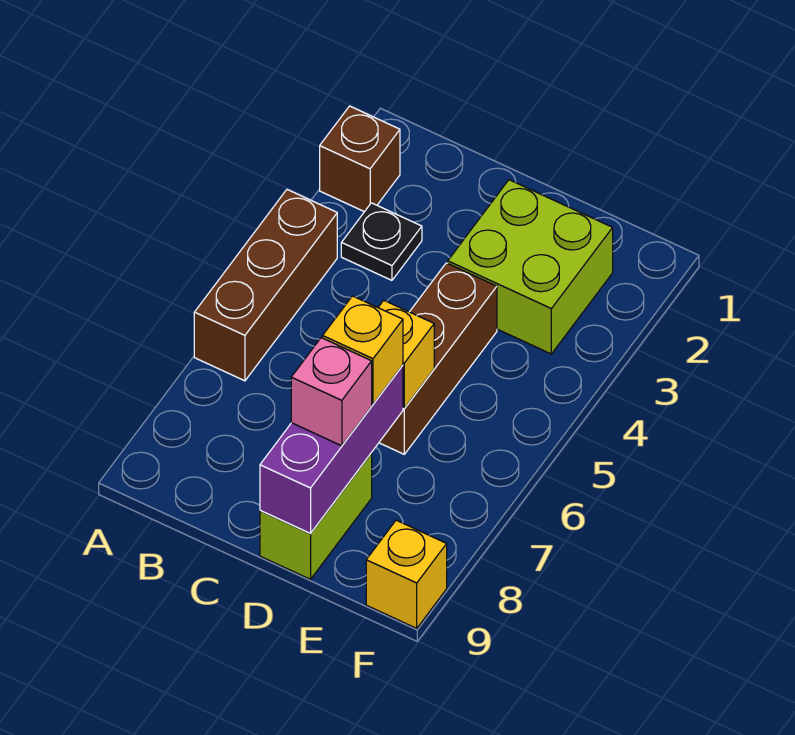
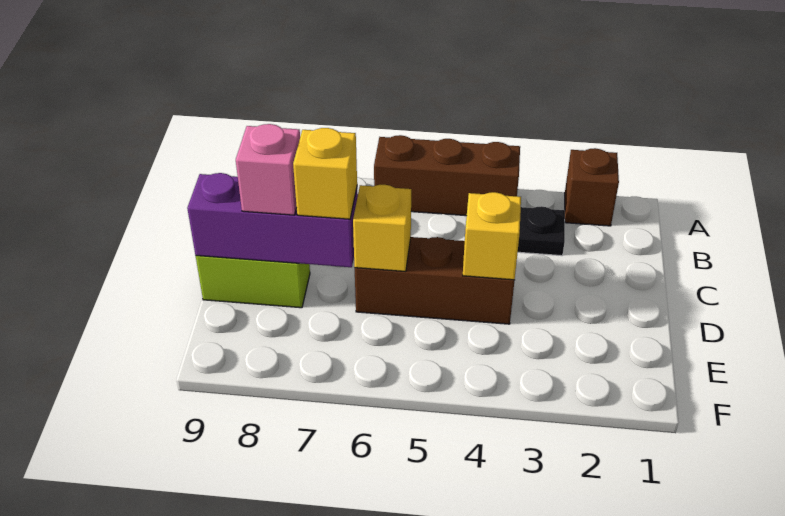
lime brick D2:E3 level 1 -> none
yellow brick F9 level 1 -> yellow brick D4 level 2

